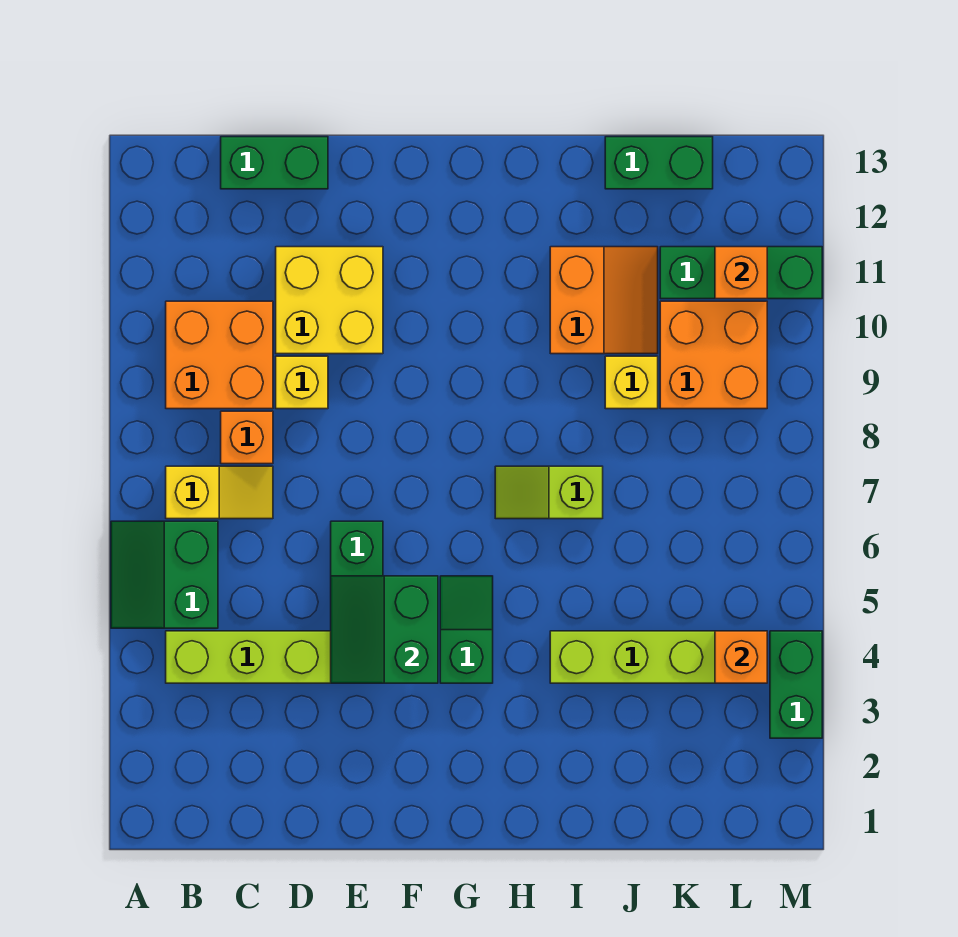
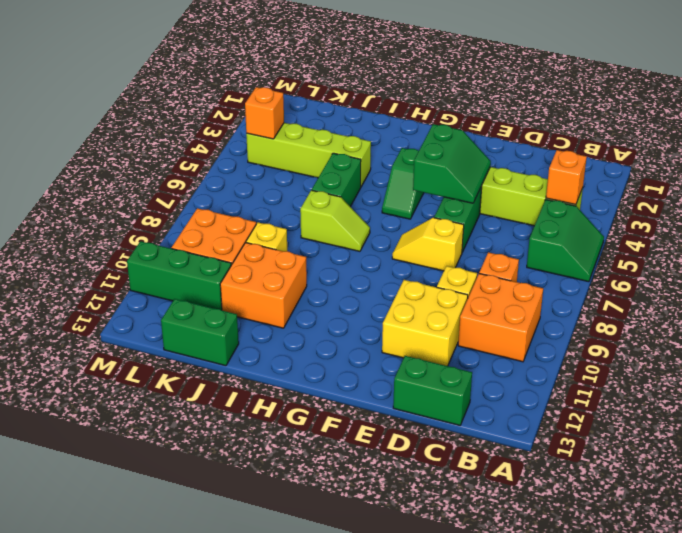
yellow slope B7:C7 level 1 top B -> yellow slope E7:F7 level 1 top E
orange slope I10:J11 level 1 top I -> orange brick I10:J11 level 1
orange brick L11 level 2 -> orange brick B4 level 2
green brick M3:M4 level 1 -> green brick I5:I6 level 1

